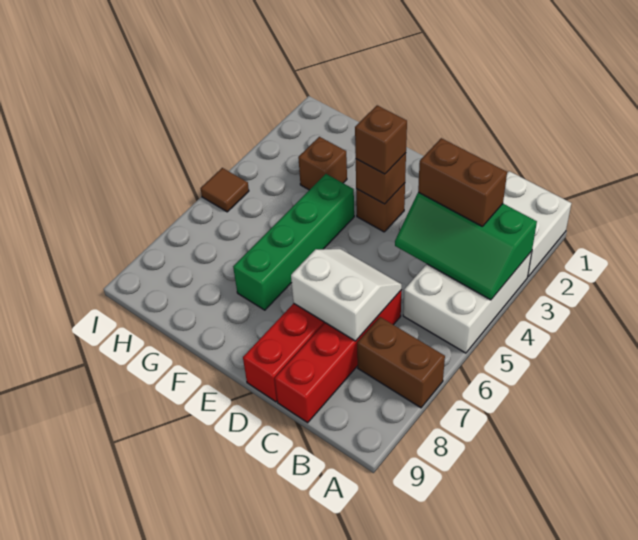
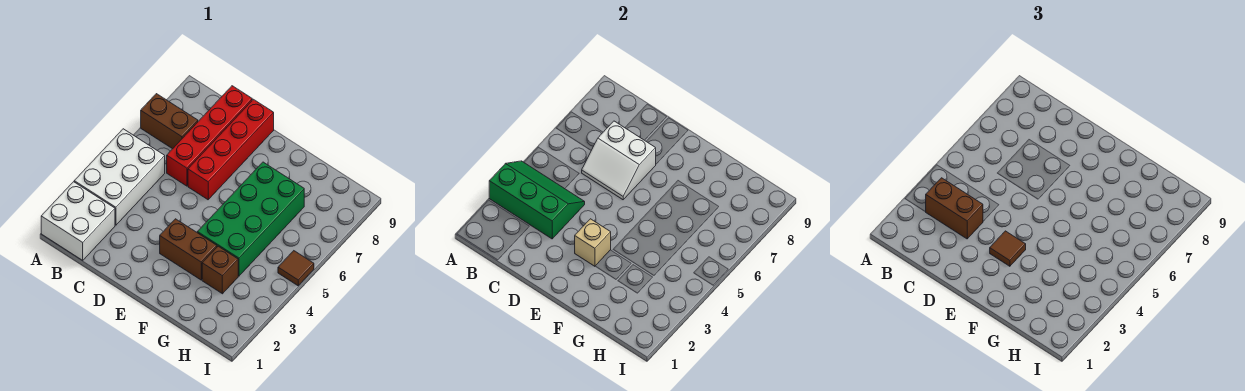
brown brick E3 level 1 -> brown brick E3:F3 level 1
brown brick E3 level 2 -> tan brick E3 level 2
brown brick E3 level 3 -> brown tile E3 level 3
green brick F4:F7 level 1 -> green brick F4:G7 level 1

